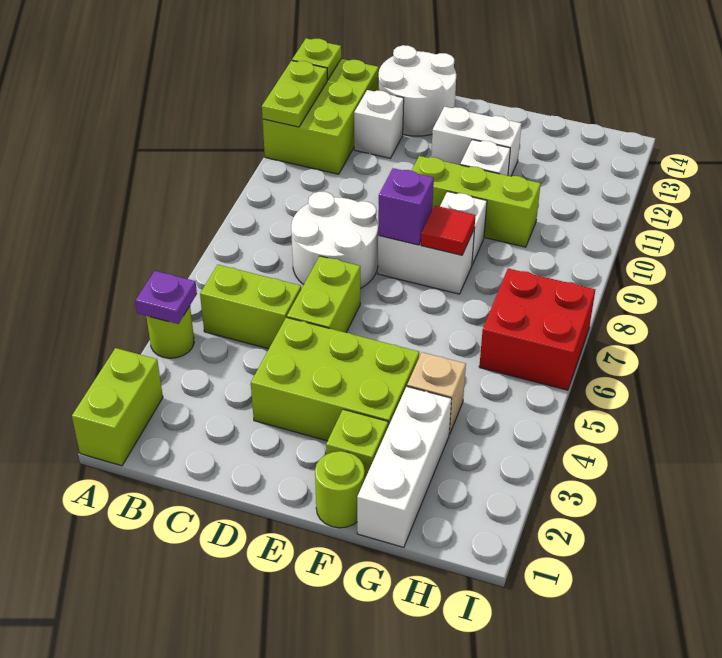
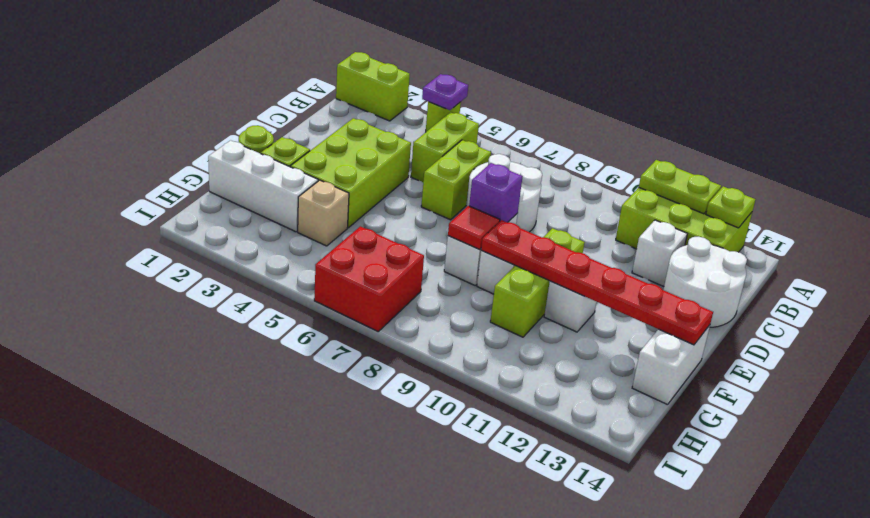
lime brick D5:D6 level 1 -> lime brick C6:D6 level 1
white brick E12:F12 level 1 -> white brick F14:G14 level 1
none -> red plate F9:F14 level 2

